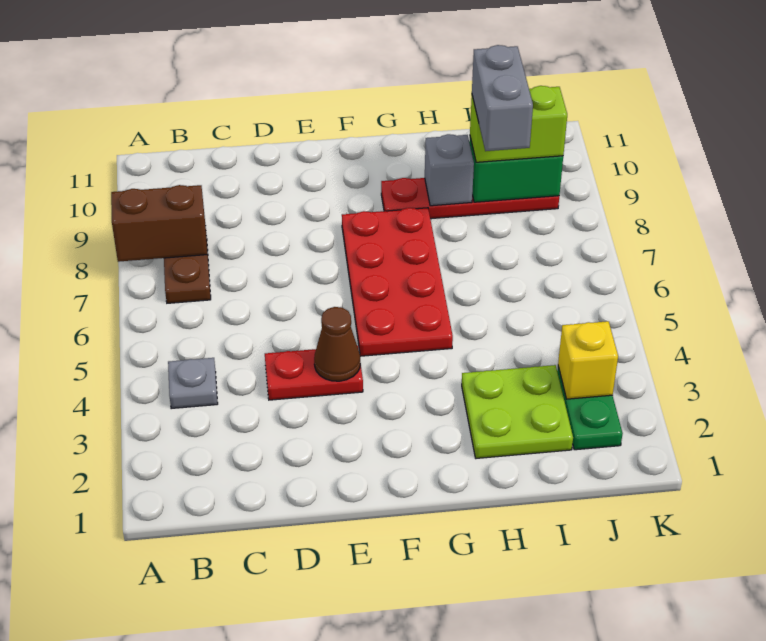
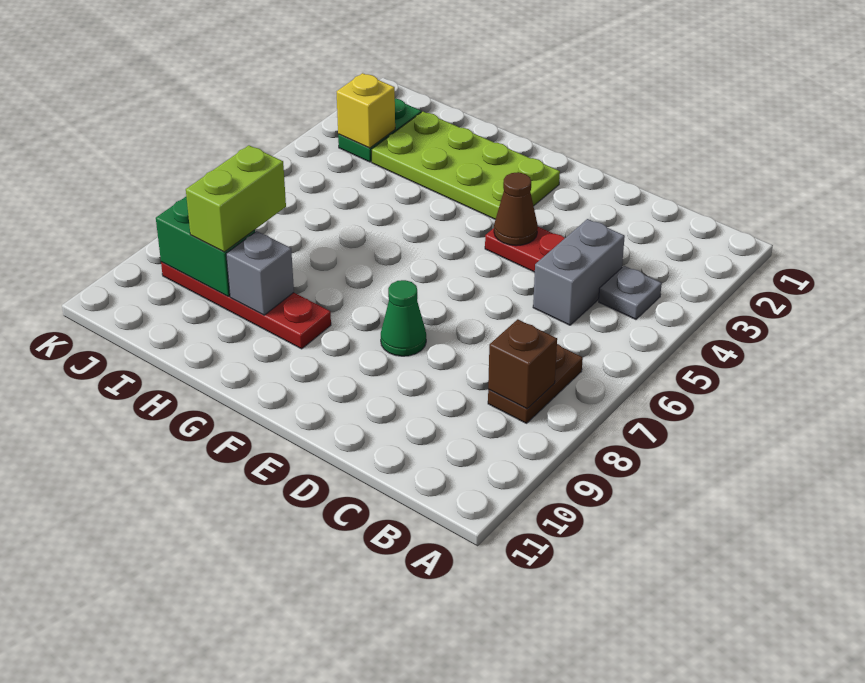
brown brick A8:B8 level 2 -> brown brick B8 level 2
none -> green cone E8 level 1
red plate F5:G8 level 1 -> none
lime plate H2:I3 level 1 -> lime plate F2:I3 level 1
grey brick I8:I9 level 4 -> grey brick C4:C5 level 1
lime brick I9:J9 level 3 -> lime brick I8:I9 level 3

